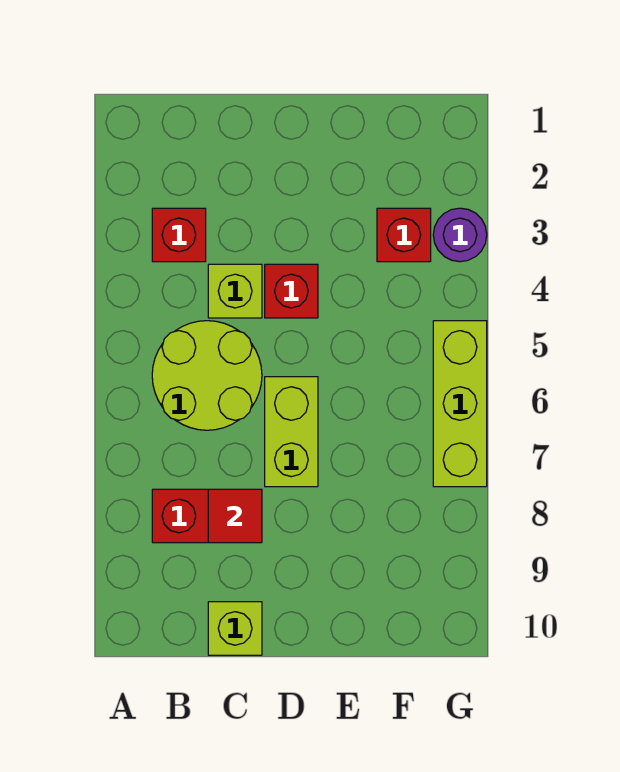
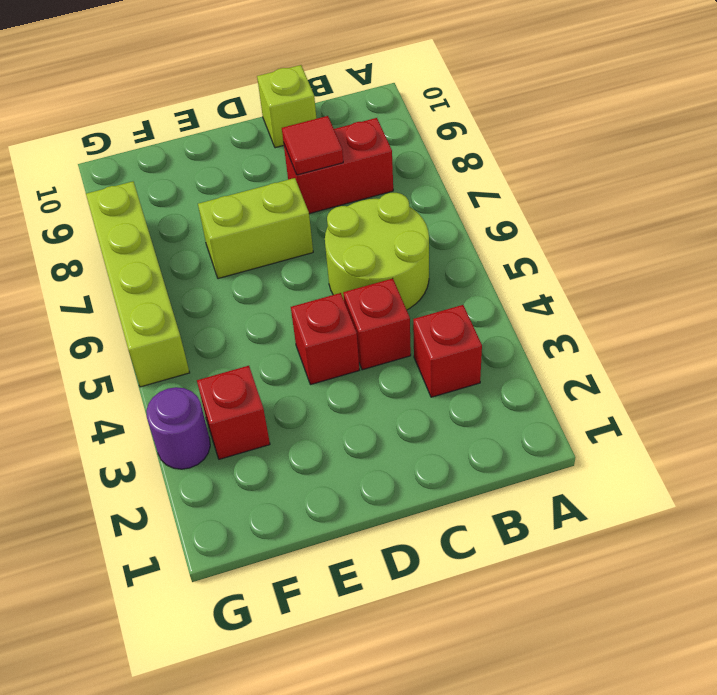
lime brick C4 level 1 -> red brick C4 level 1
lime brick D6:D7 level 1 -> lime brick D7:E7 level 1
lime brick G5:G7 level 1 -> lime brick G5:G8 level 1

